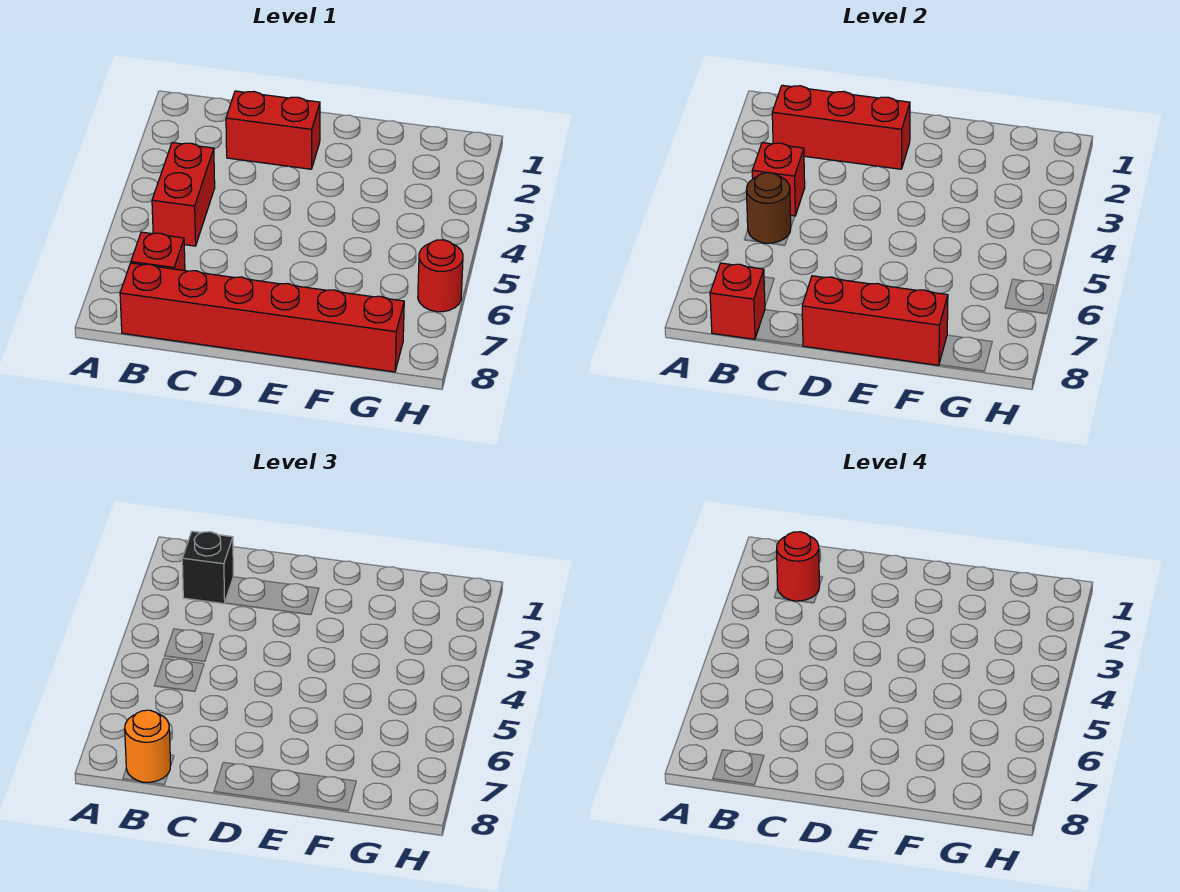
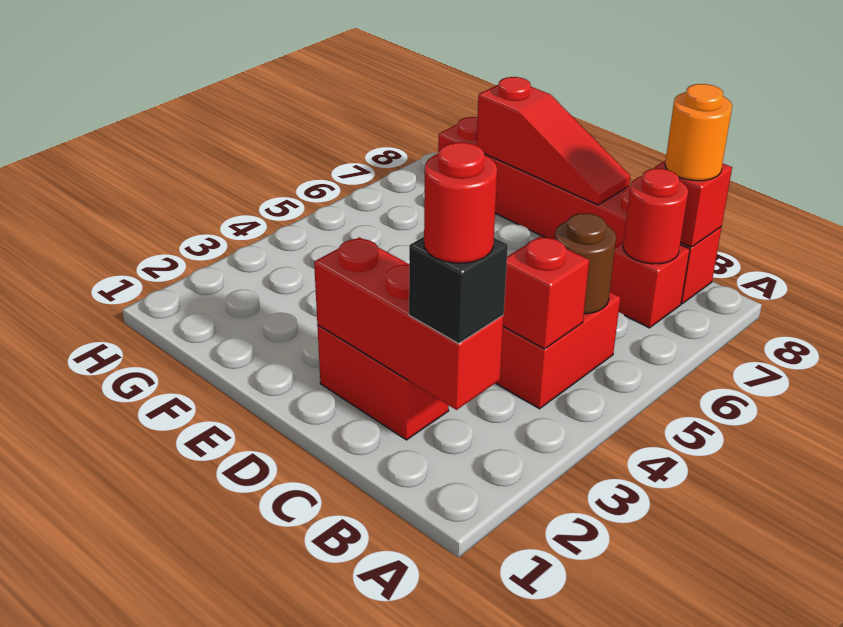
red brick D8:F8 level 2 -> red slope D8:F8 level 2 top F
red round brick H6 level 1 -> red round brick B7 level 2

